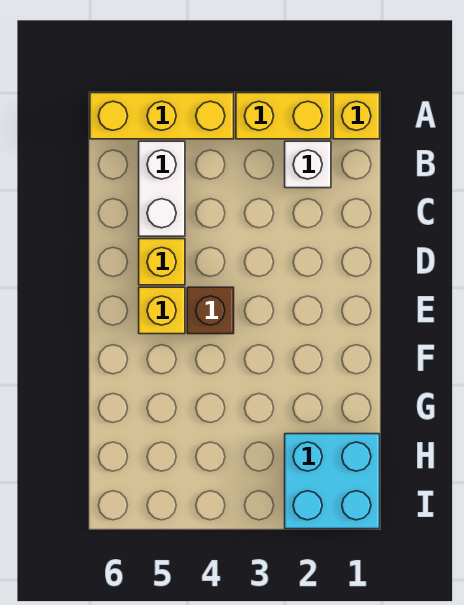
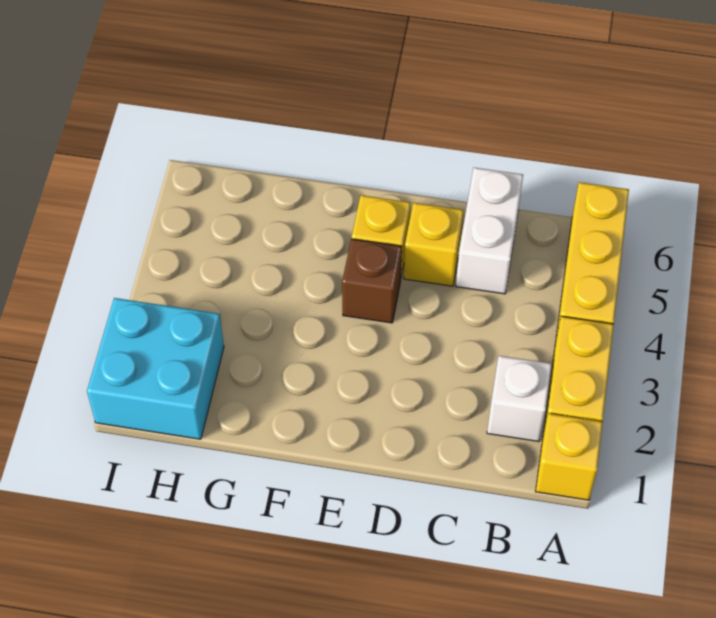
white brick B5:C5 level 1 -> white brick C5:C6 level 1

